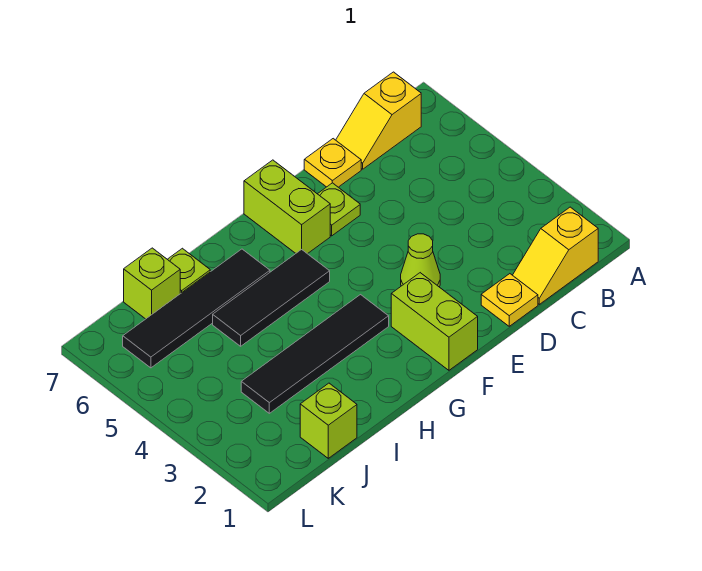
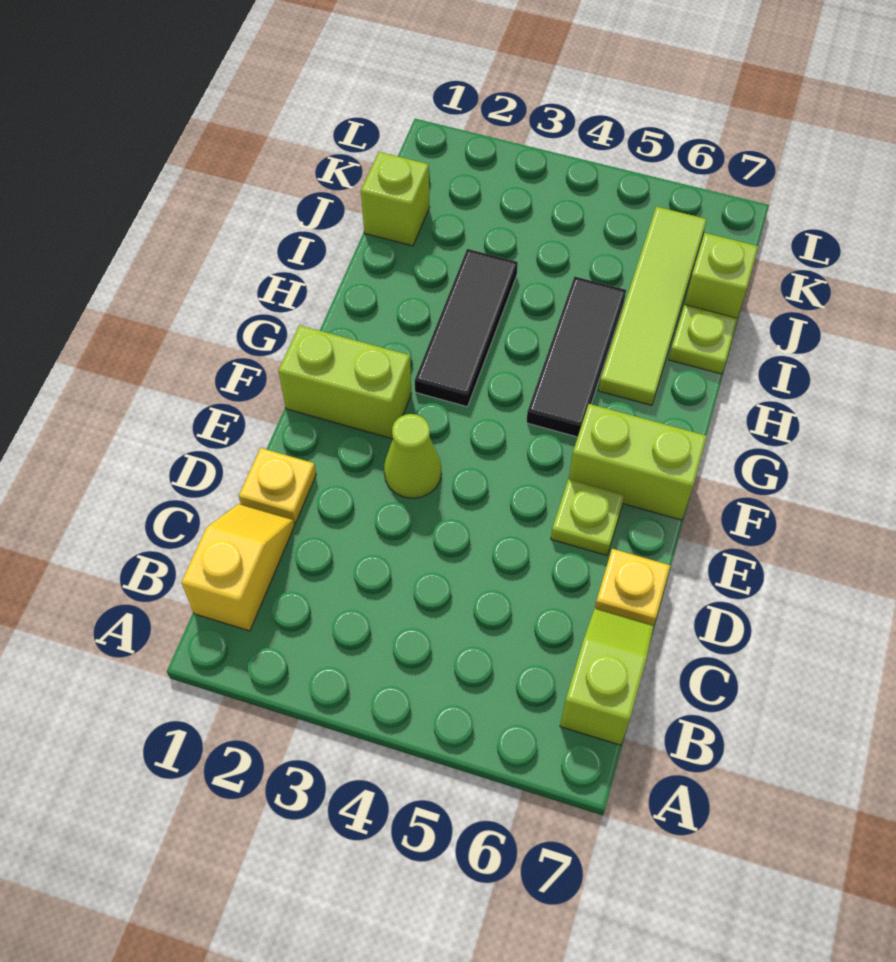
yellow slope B7:C7 level 1 top B -> lime slope B7:C7 level 1 top B
black tile G3:J3 level 1 -> black tile G3:I3 level 1
black tile H6:K6 level 1 -> lime tile H6:K6 level 1

